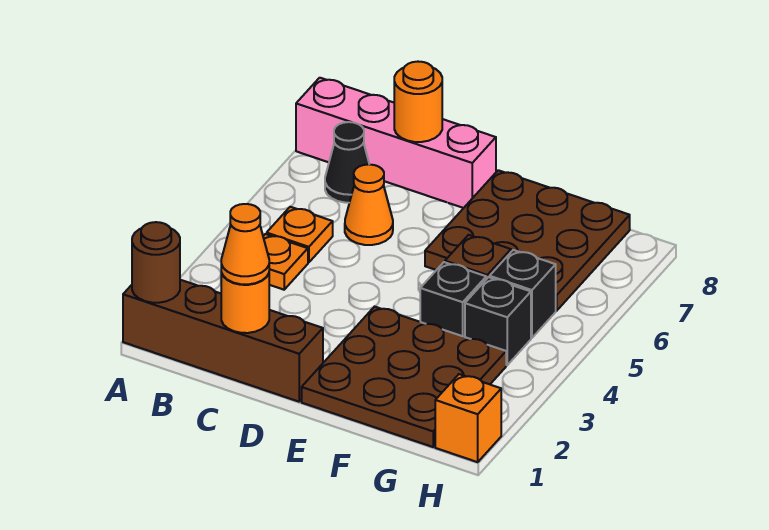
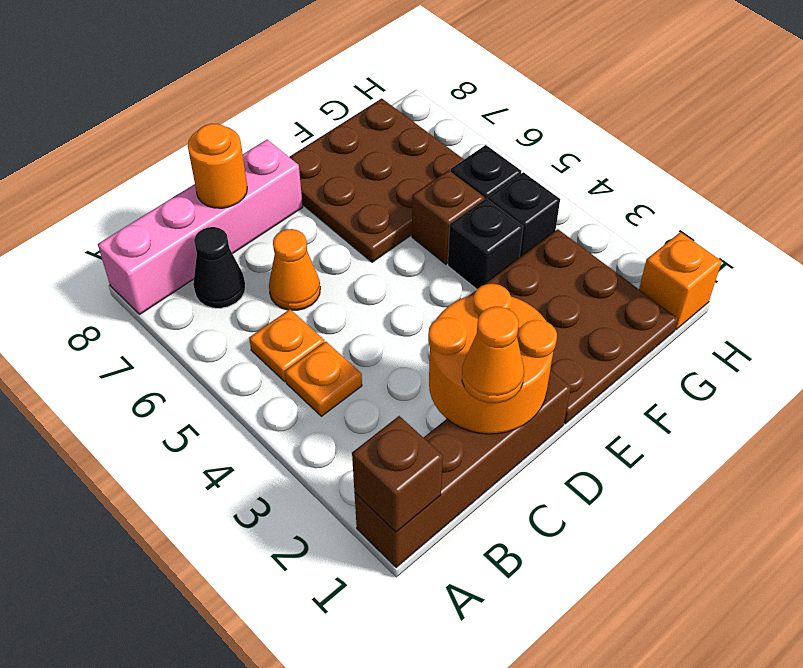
brown round brick A1 level 2 -> brown brick A1 level 2
orange round brick C1 level 2 -> orange round brick C1:D2 level 2

